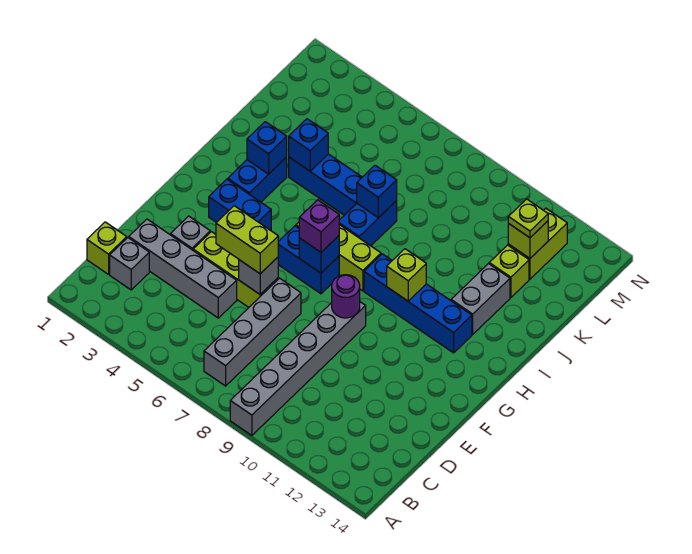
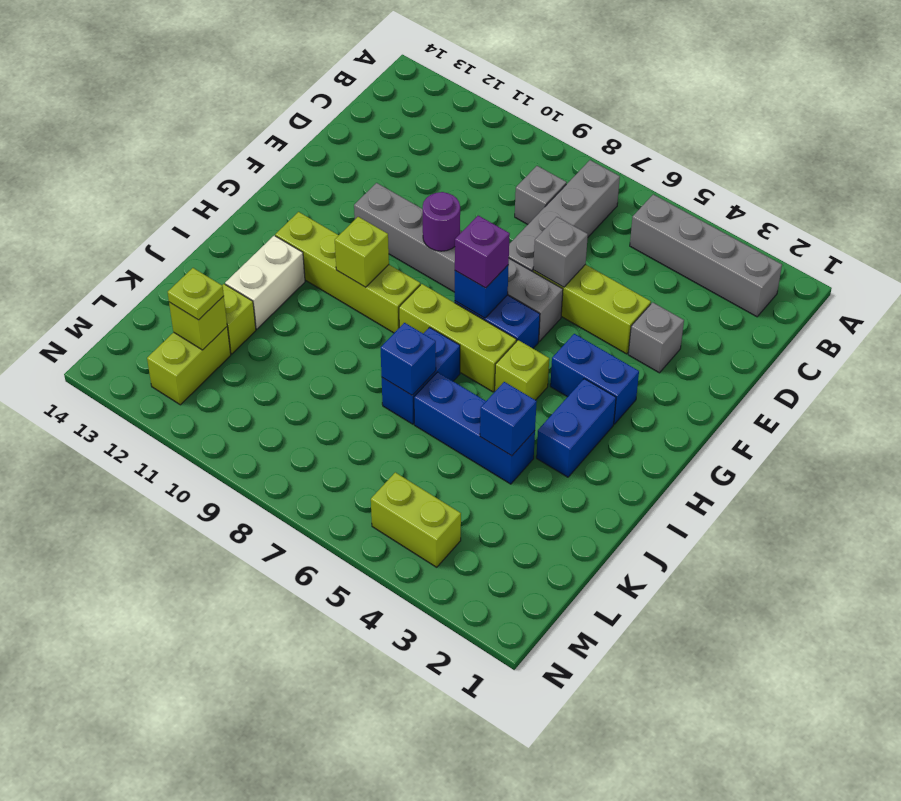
grey brick A9:F9 level 1 -> grey brick F6:F11 level 1
lime brick C1 level 1 -> lime brick H5 level 1
grey brick C2 level 1 -> grey brick C8 level 1
grey brick D2:D5 level 1 -> grey brick B2:B5 level 1
lime brick E5:E6 level 3 -> lime brick M4:M5 level 1
blue brick H9:H12 level 1 -> lime brick H9:H12 level 1
blue brick I3 level 2 -> none
grey brick I12:J12 level 1 -> white brick I12:J12 level 1

